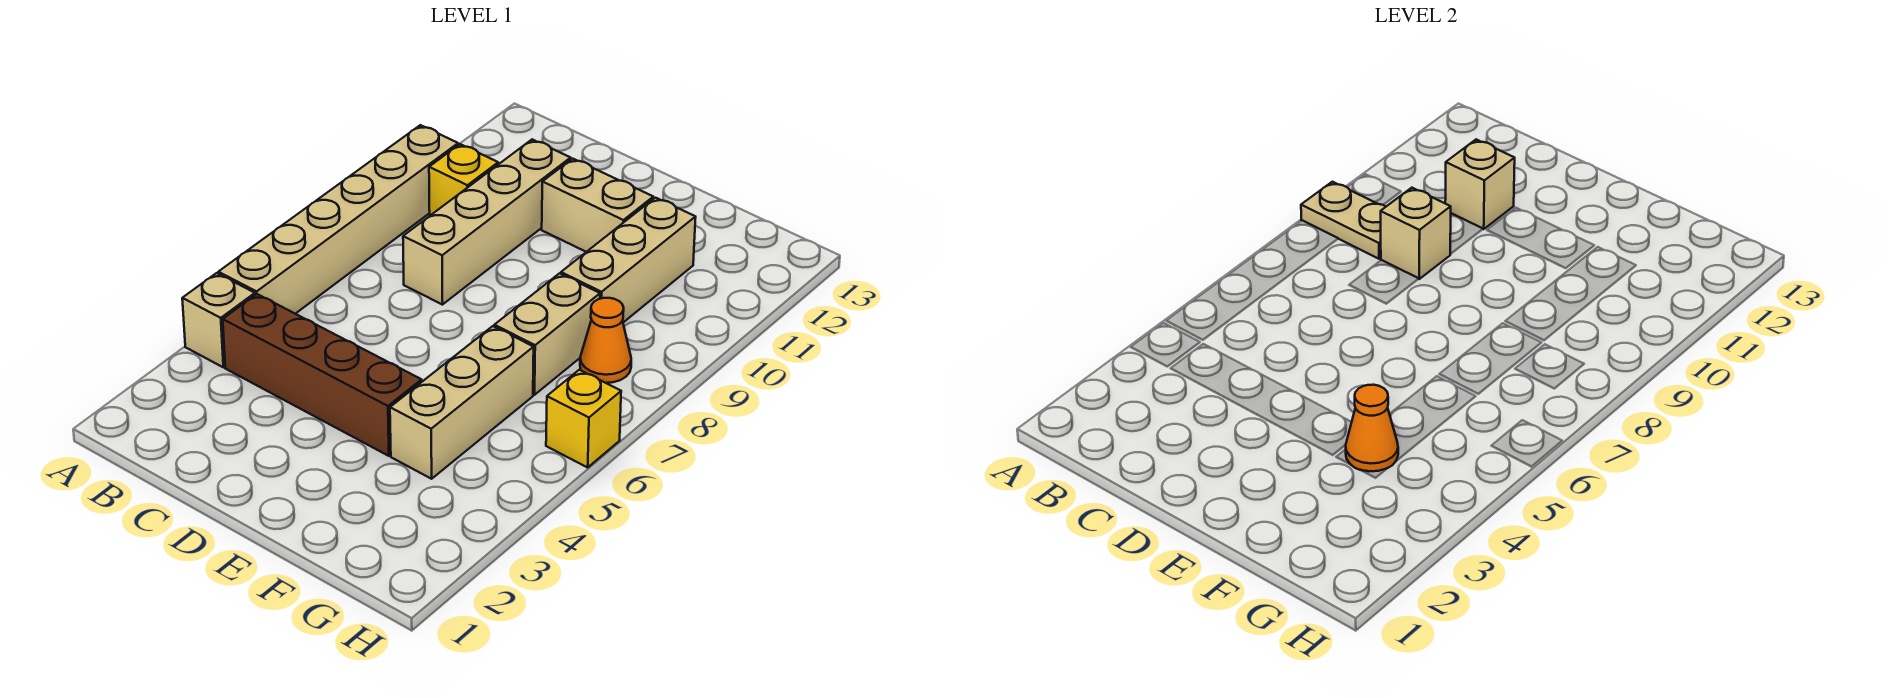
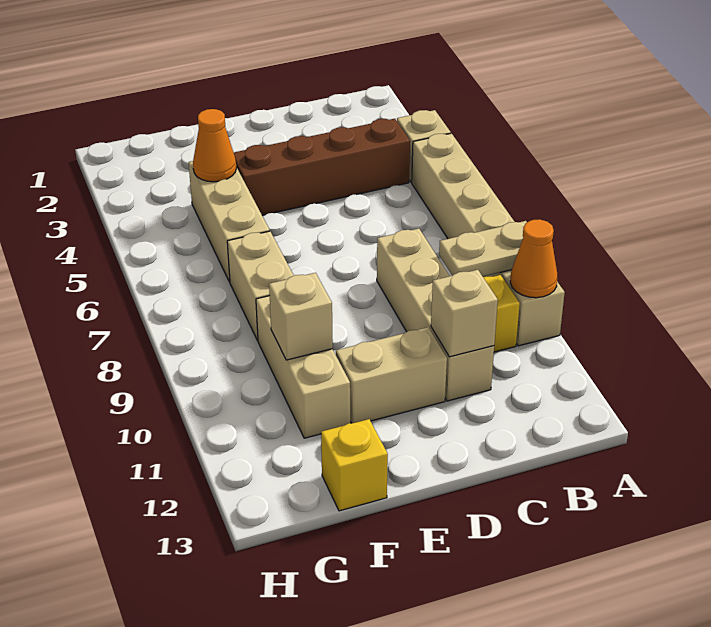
tan brick C9 level 2 -> tan brick F10 level 2
orange cone G8 level 1 -> orange cone A10 level 2
yellow brick H6 level 1 -> yellow brick F13 level 1

